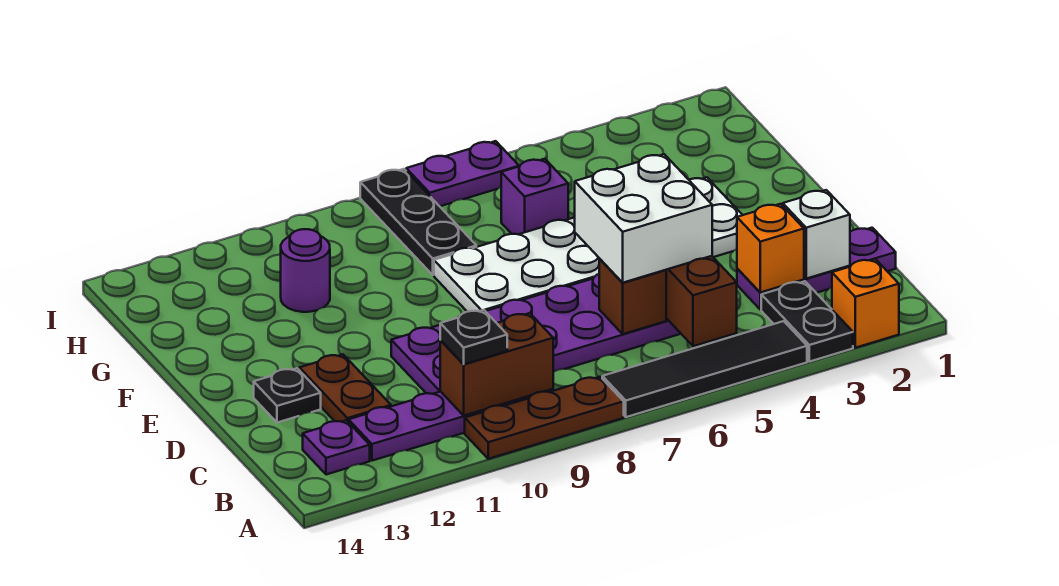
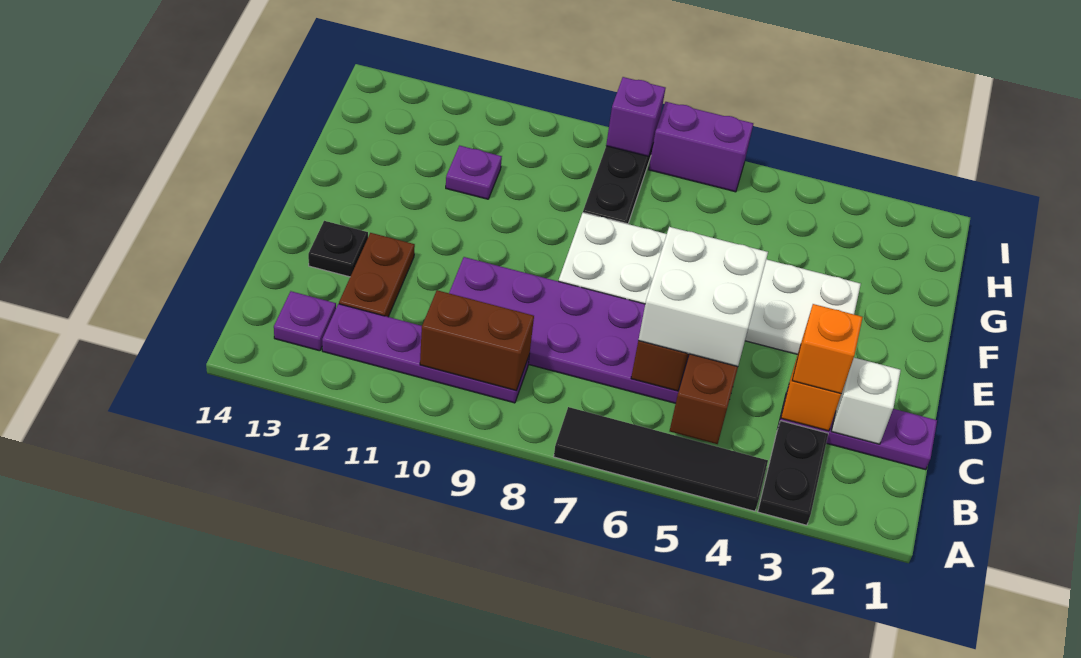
orange brick A2 level 1 -> orange brick C3 level 3
brown plate A8:A10 level 1 -> none
black plate B10 level 3 -> none
purple brick G6 level 1 -> purple brick I8 level 2
purple round brick G11 level 1 -> purple plate G11 level 1
purple plate I6:I7 level 1 -> purple brick I6:I7 level 1

